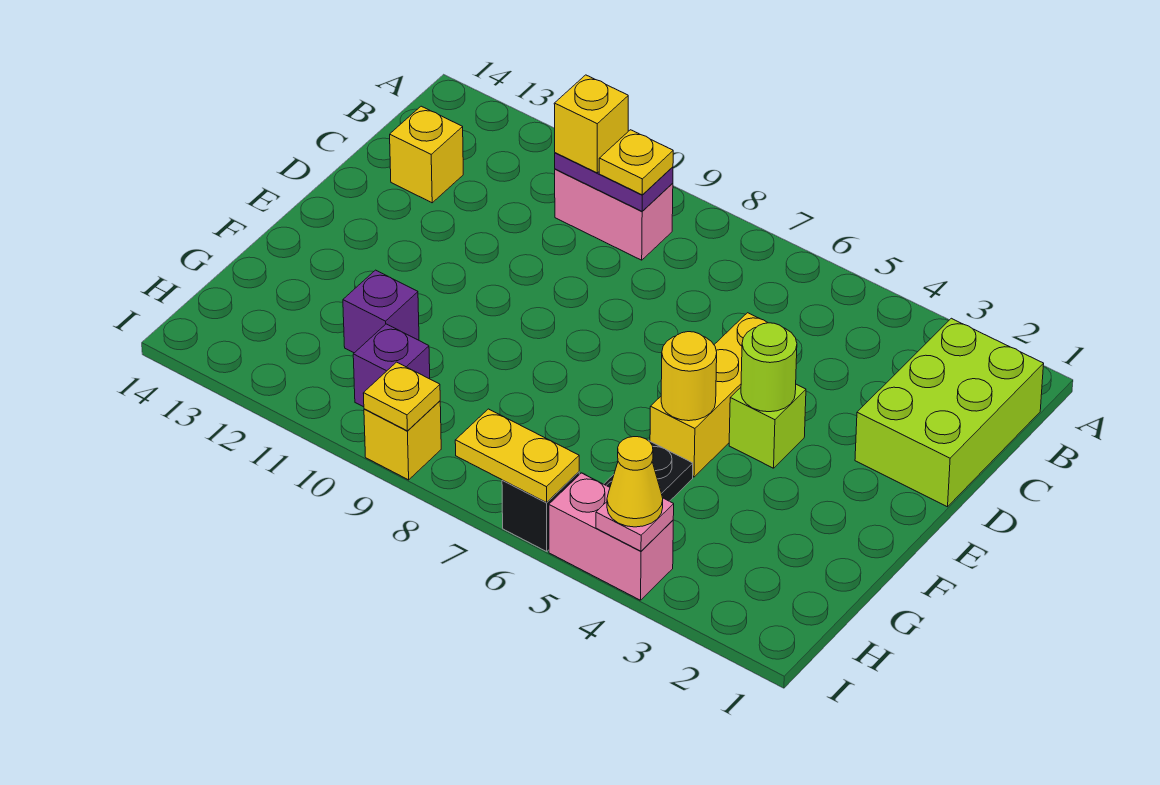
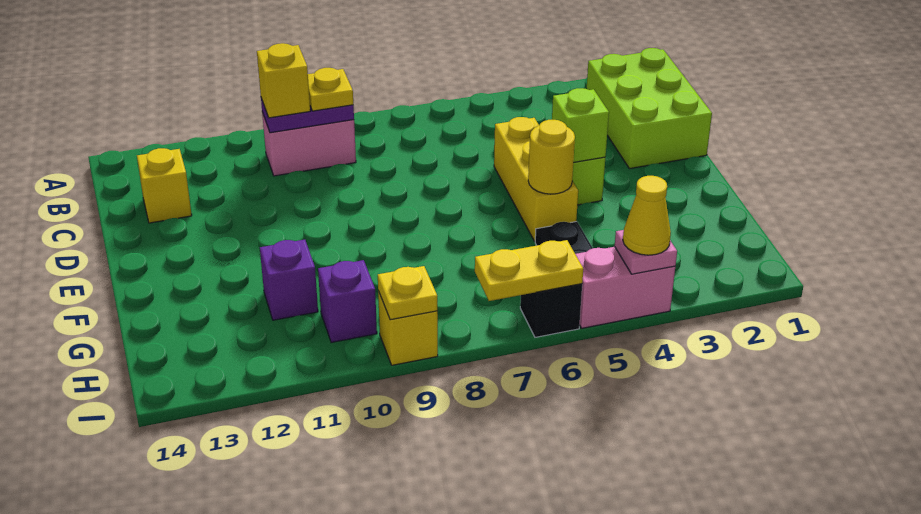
lime round brick E4 level 2 -> lime brick E4 level 2

